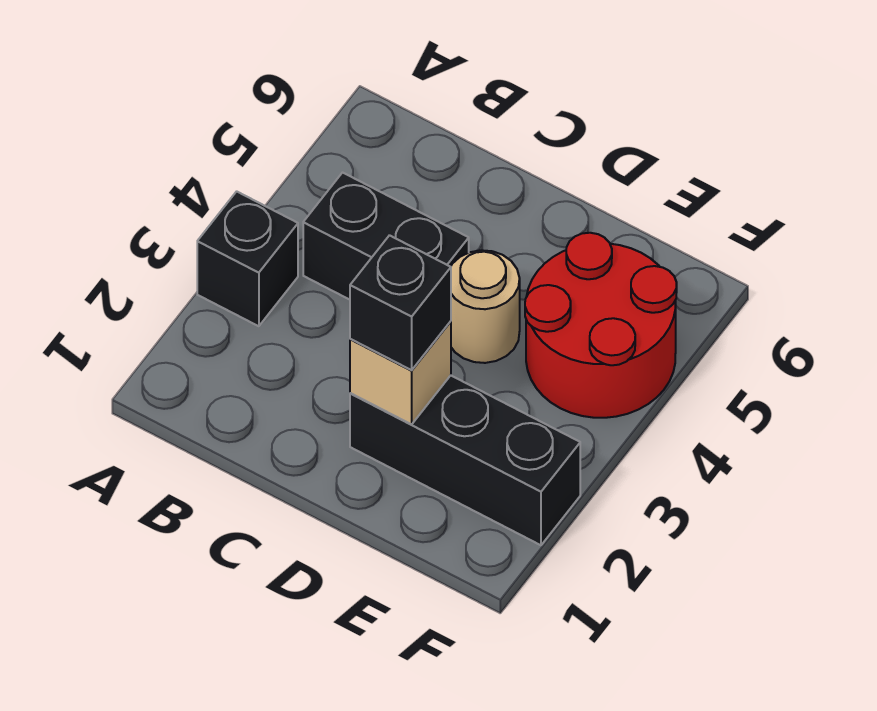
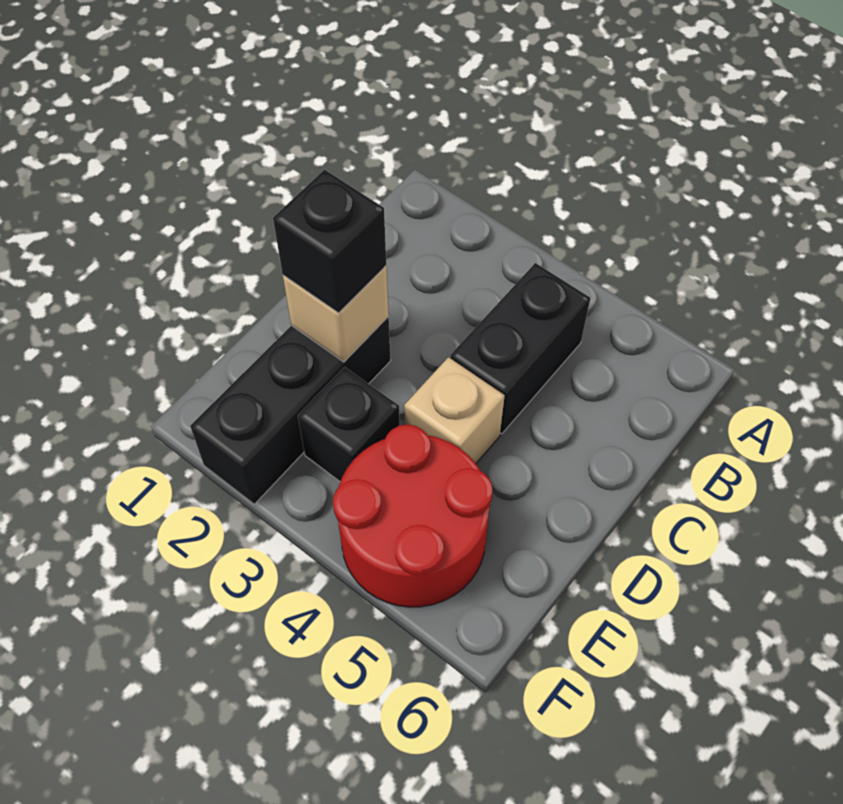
black brick A3 level 1 -> black brick E3 level 1
tan round brick D4 level 1 -> tan brick D4 level 1

